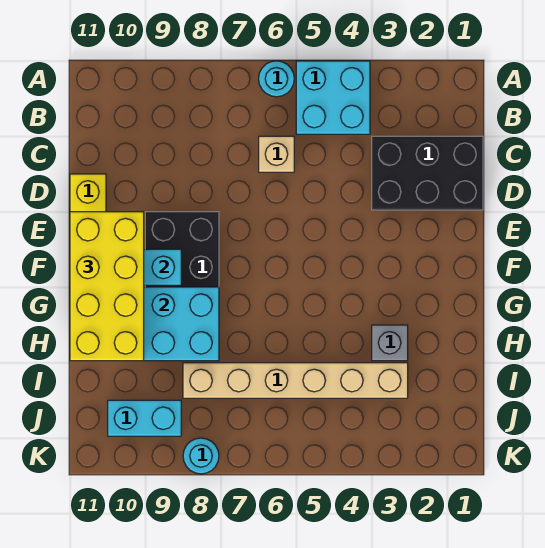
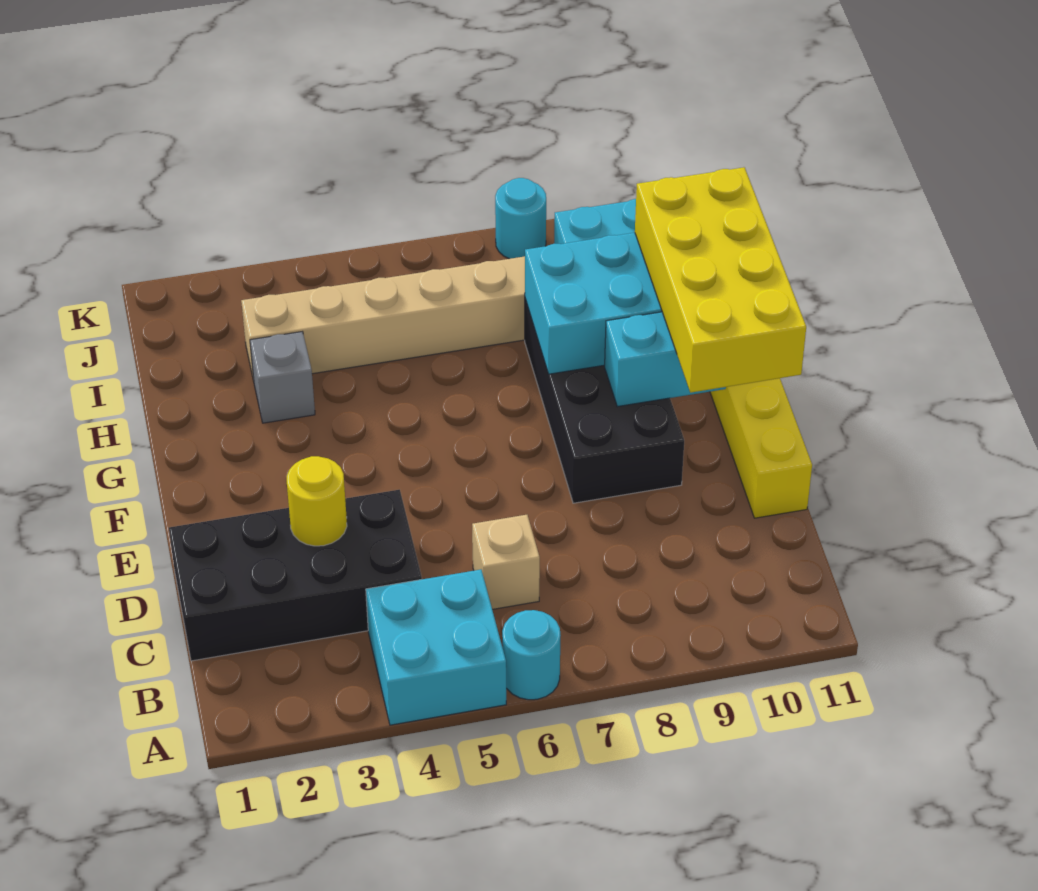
black brick C1:D3 level 1 -> black brick C1:D4 level 1
none -> yellow round brick D3 level 2

